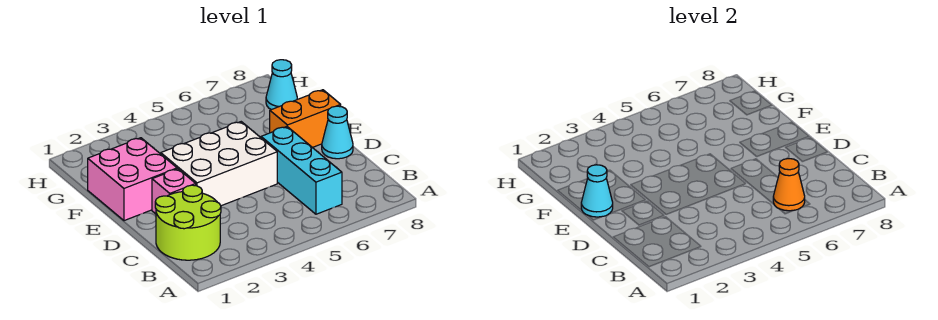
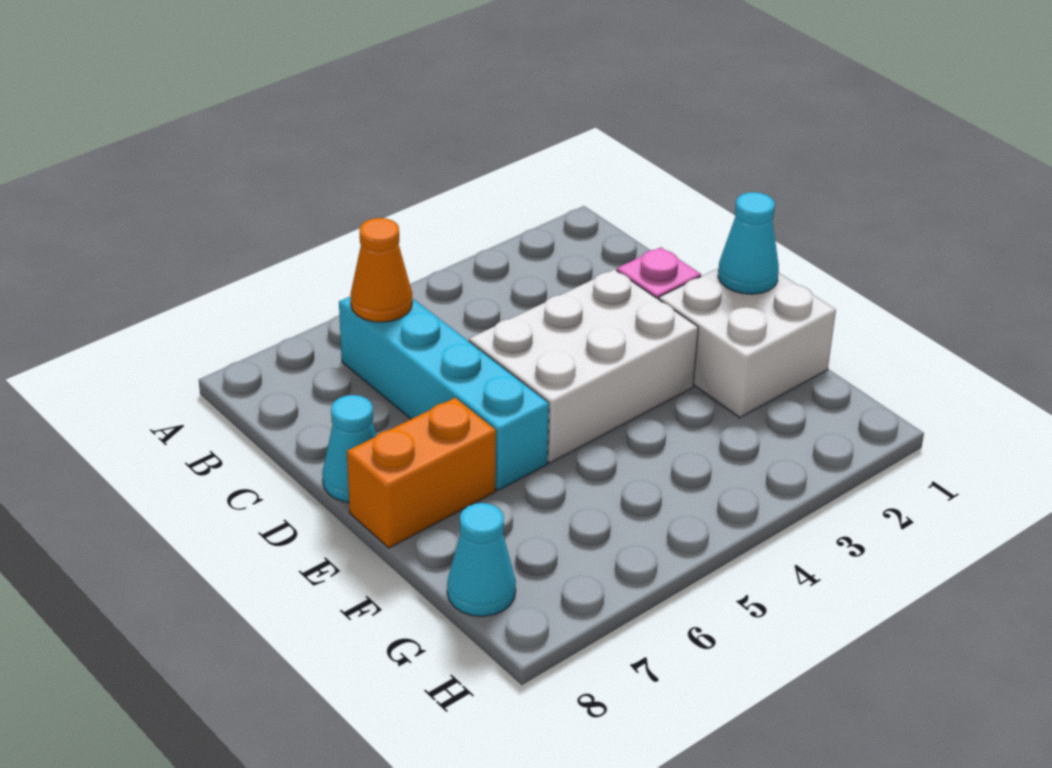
lime round brick B1:C2 level 1 -> none
cyan brick B6:D6 level 1 -> cyan brick B6:E6 level 1
pink brick E1:F2 level 1 -> white brick E1:F2 level 1

